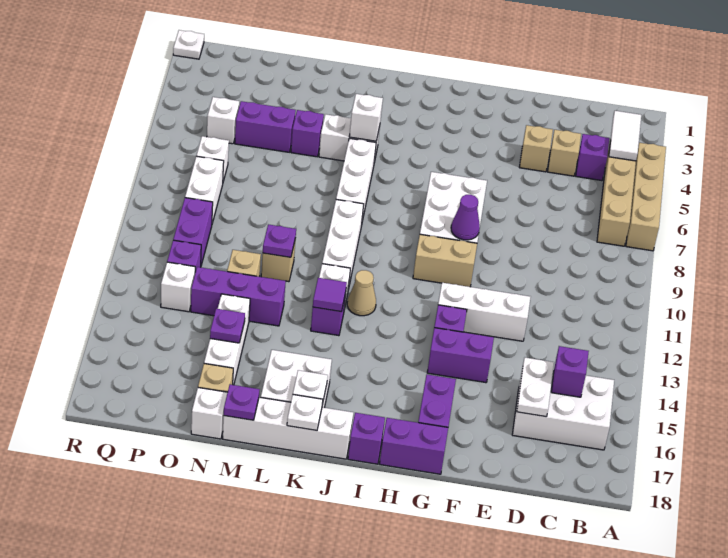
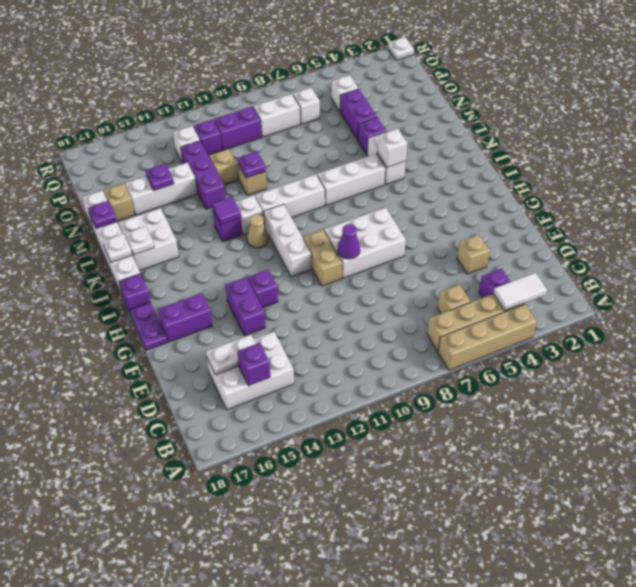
white brick B15:D16 level 1 -> white brick C14:D16 level 1
tan brick D4 level 1 -> tan brick C6 level 1
white brick E12:G12 level 1 -> white brick H11:J11 level 1
purple brick G18:H18 level 1 -> purple plate G18:H18 level 1

